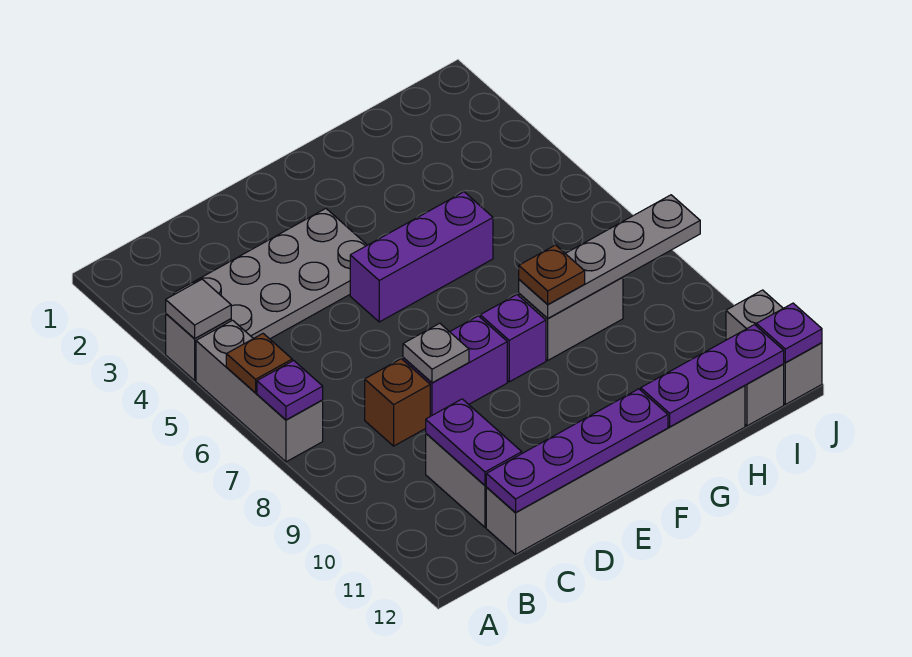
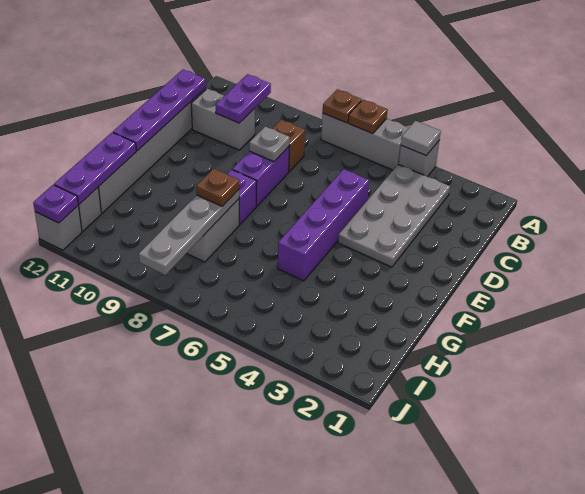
purple plate A7 level 2 -> brown plate A7 level 2
purple plate C10:C11 level 2 -> purple plate B10:C10 level 2
purple brick E5:G5 level 1 -> purple brick D5:G5 level 1
grey brick J11:J12 level 1 -> grey brick J12 level 1

